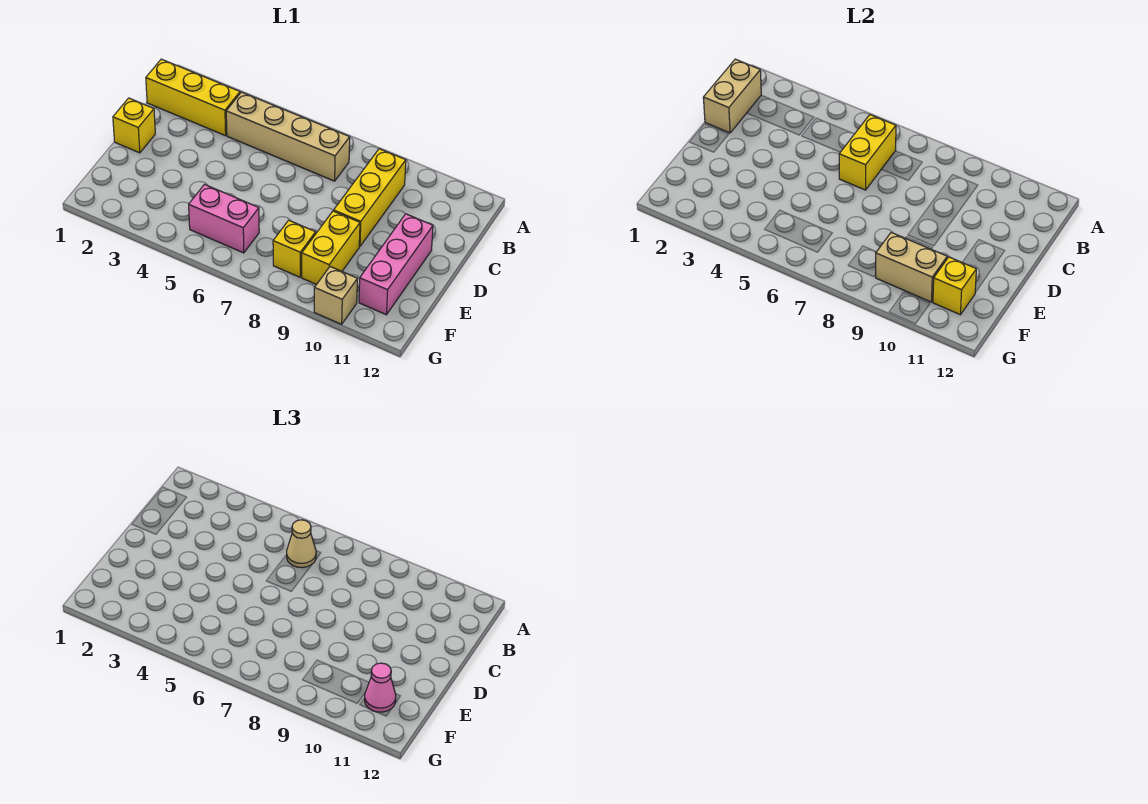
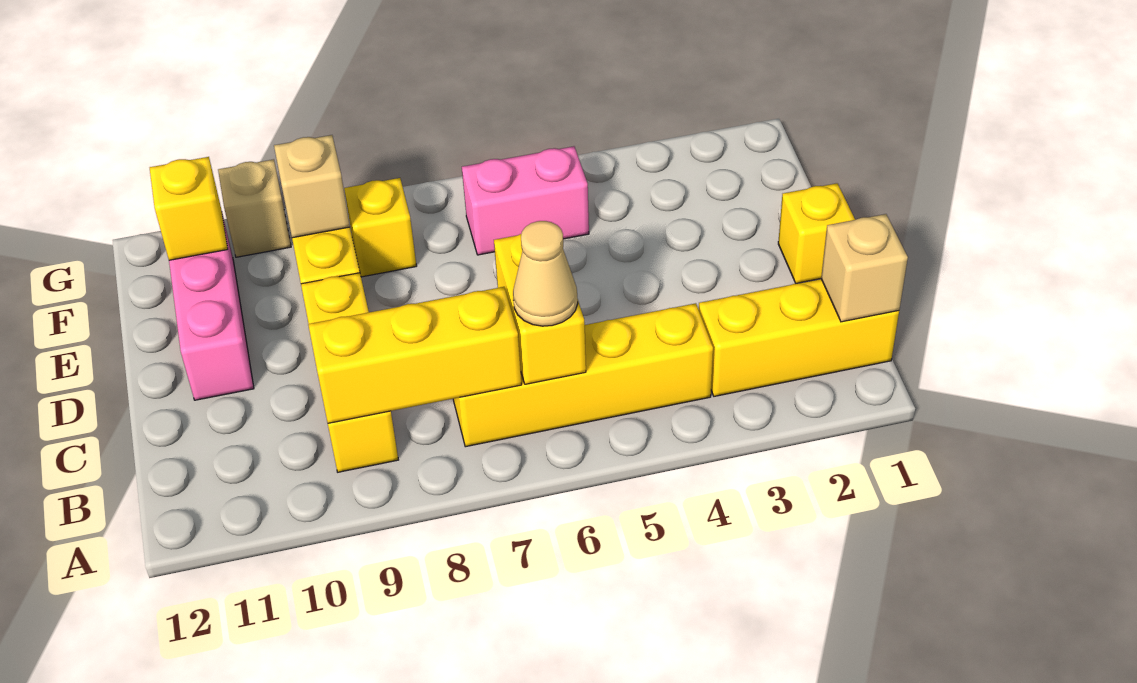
tan brick B1:C1 level 2 -> tan brick B1 level 2
tan brick B4:B7 level 1 -> yellow brick B4:B7 level 1
none -> yellow brick B7:B9 level 2
tan brick F9:F10 level 2 -> tan brick F9 level 2
pink cone F11 level 3 -> none

